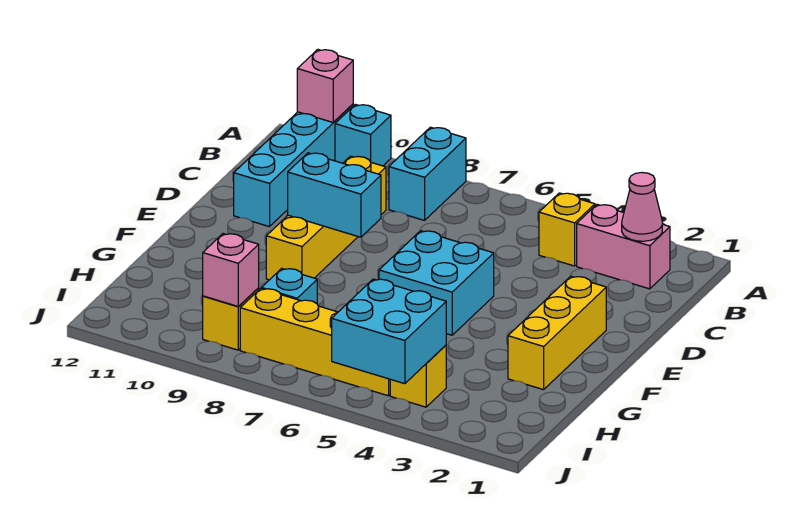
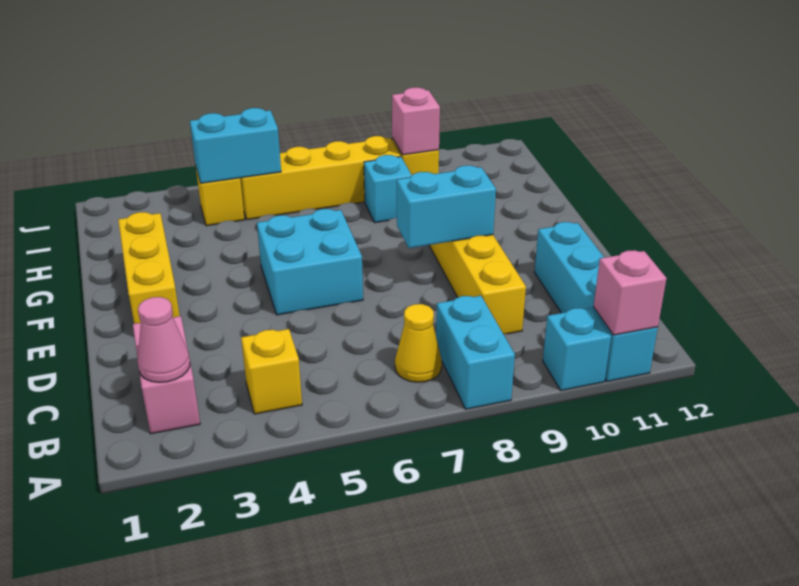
pink brick B2:B3 level 1 -> pink brick B2:C2 level 1
none -> yellow cone B7 level 1
cyan brick I4:J5 level 2 -> cyan brick I4:I5 level 2

